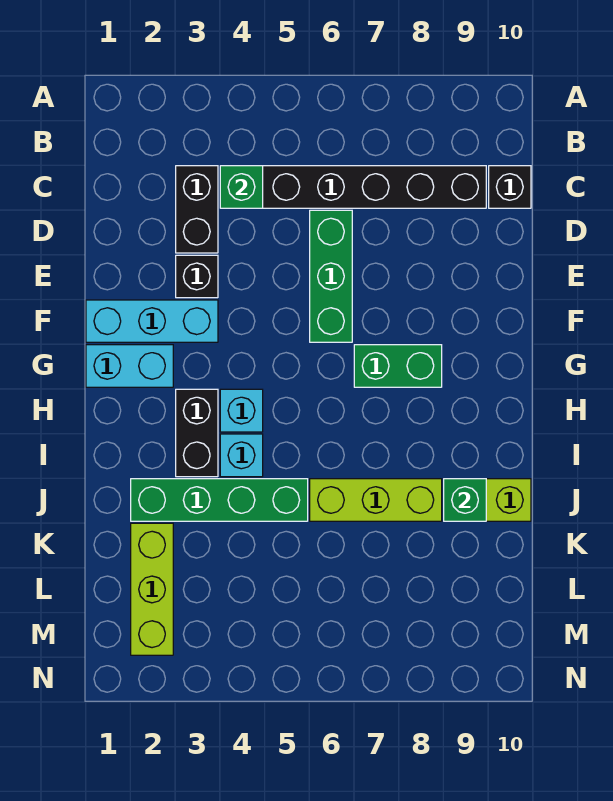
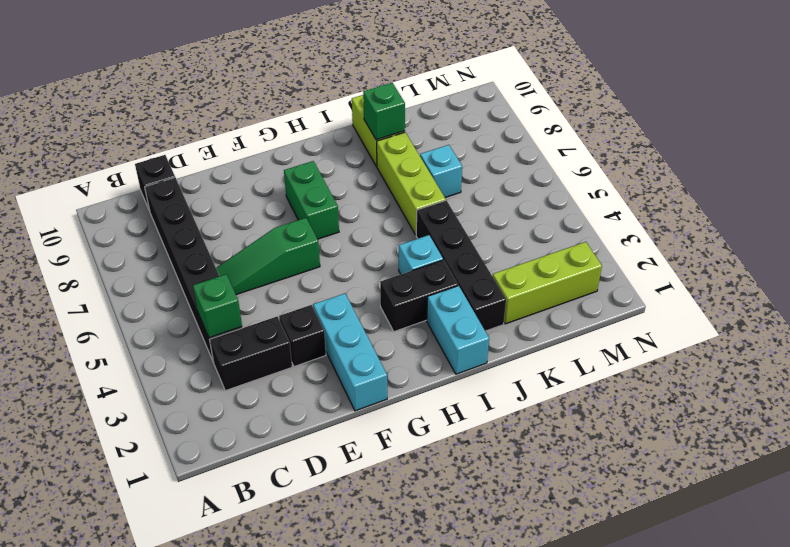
green brick D6:F6 level 1 -> green slope D6:F6 level 1 top F
cyan brick G1:G2 level 1 -> cyan brick I1:I2 level 1
cyan brick H4 level 1 -> cyan brick K7 level 1
green brick J2:J5 level 1 -> black brick J2:J5 level 1

